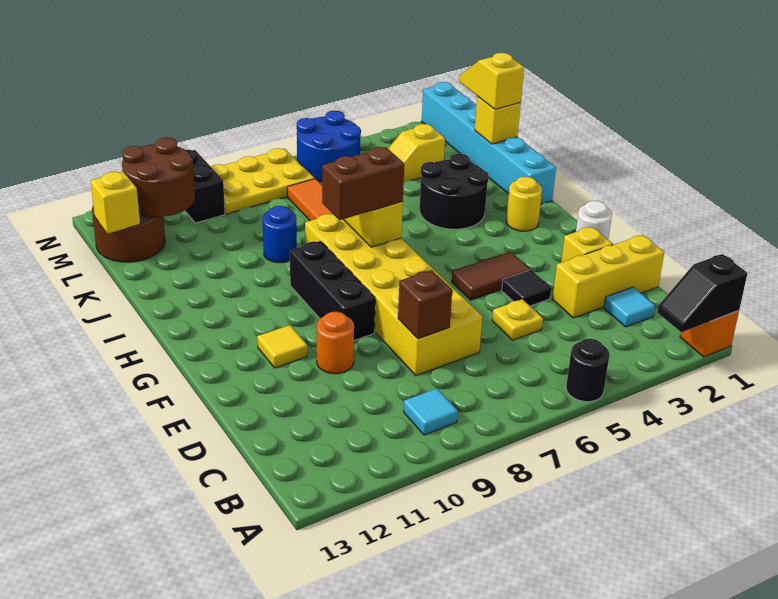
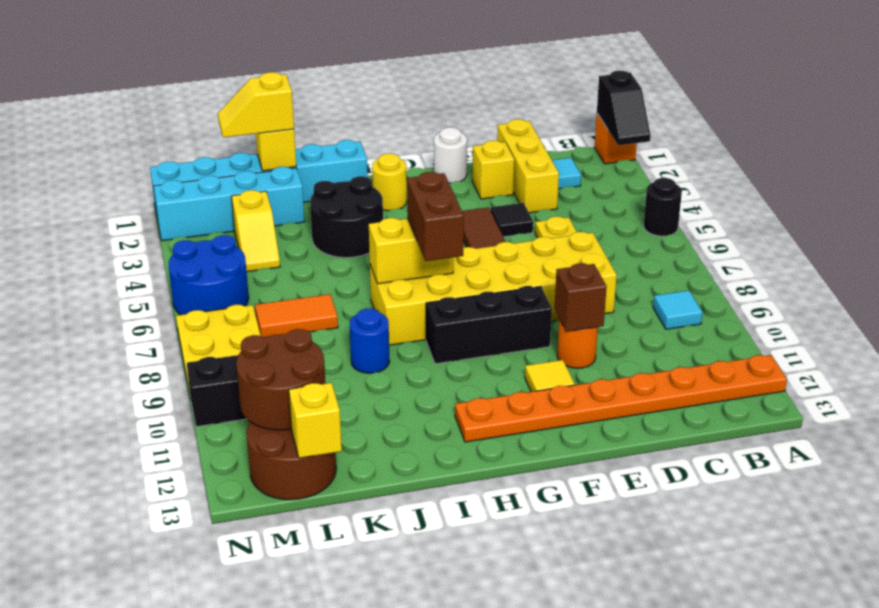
none -> orange plate A12:H12 level 1
brown brick D8 level 2 -> brown brick E10 level 2
none -> cyan brick K2:N2 level 1

